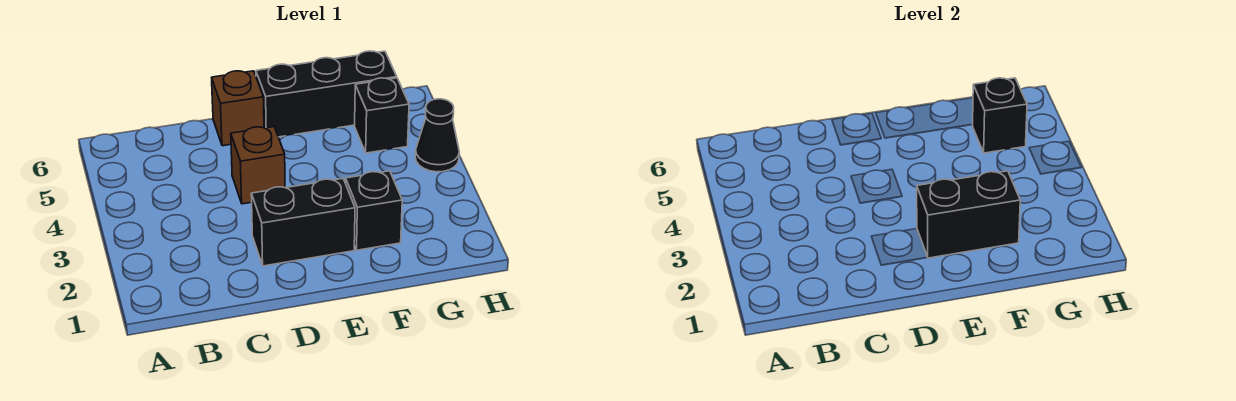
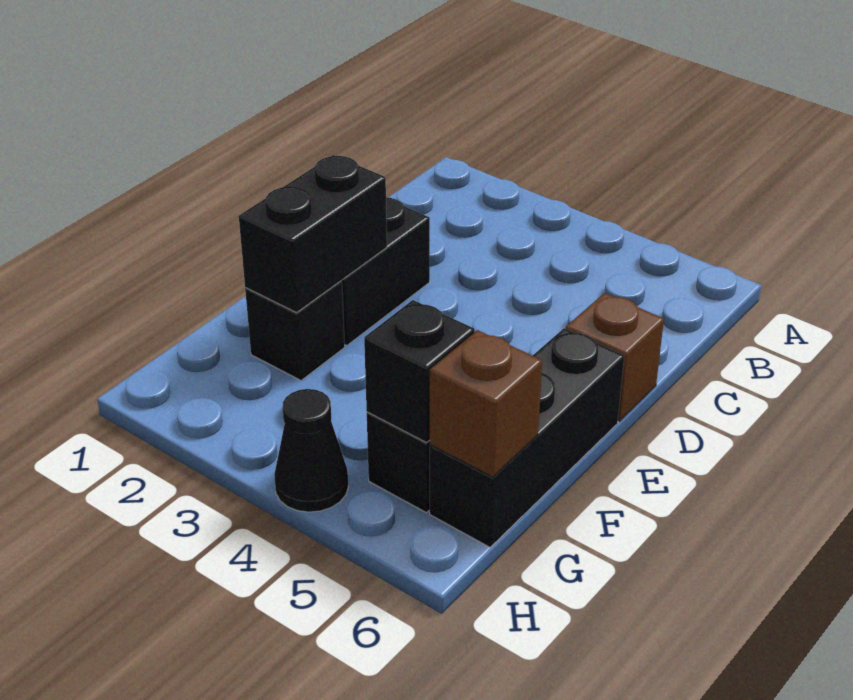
brown brick D4 level 1 -> brown brick G6 level 2

